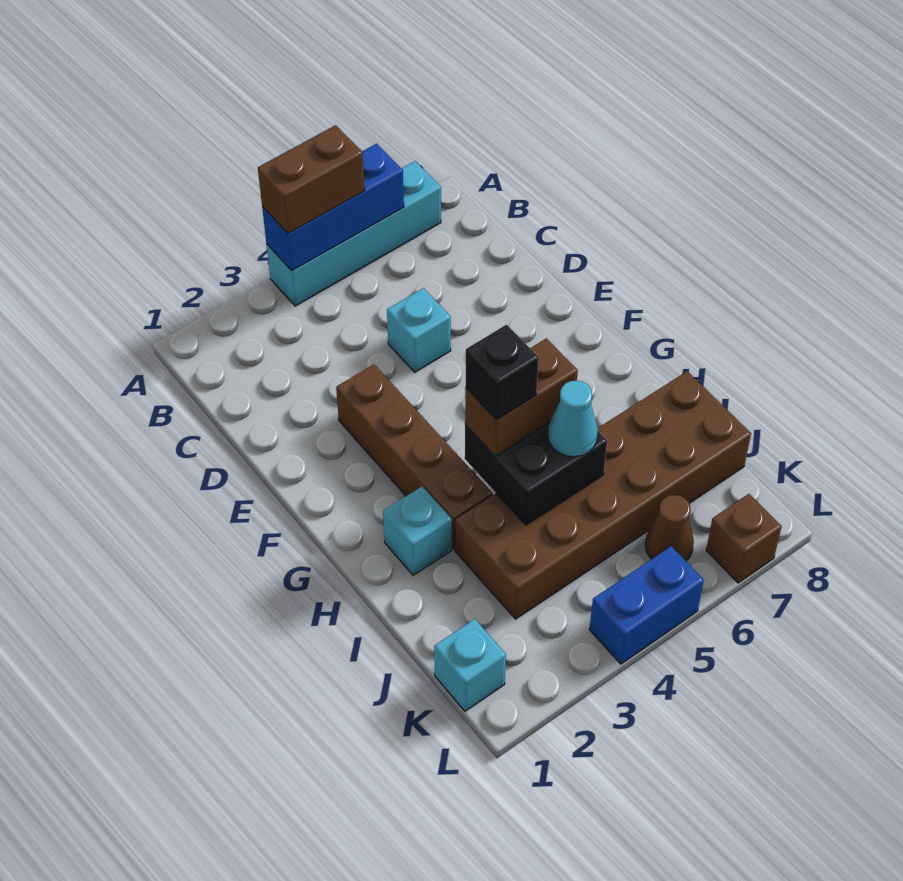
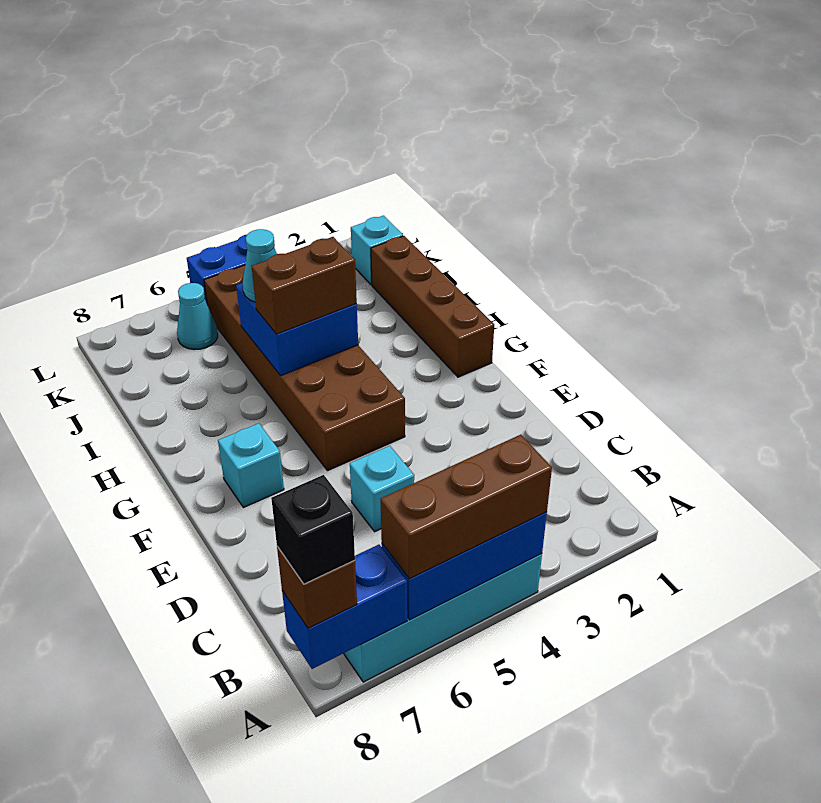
brown brick A4:A5 level 3 -> brown brick A4:A6 level 3
none -> blue brick A7:A8 level 2
brown brick E3:H3 level 1 -> brown brick G1:J1 level 1
cyan brick H2 level 1 -> cyan brick F7 level 1
black brick H4:I5 level 2 -> blue brick H4:I5 level 2
black brick H4 level 4 -> black brick A8 level 4
brown brick I3:J8 level 1 -> brown brick F4:K5 level 1
brown cone K6 level 1 -> cyan cone K6 level 1
brown brick L7 level 1 -> brown brick A8 level 3

